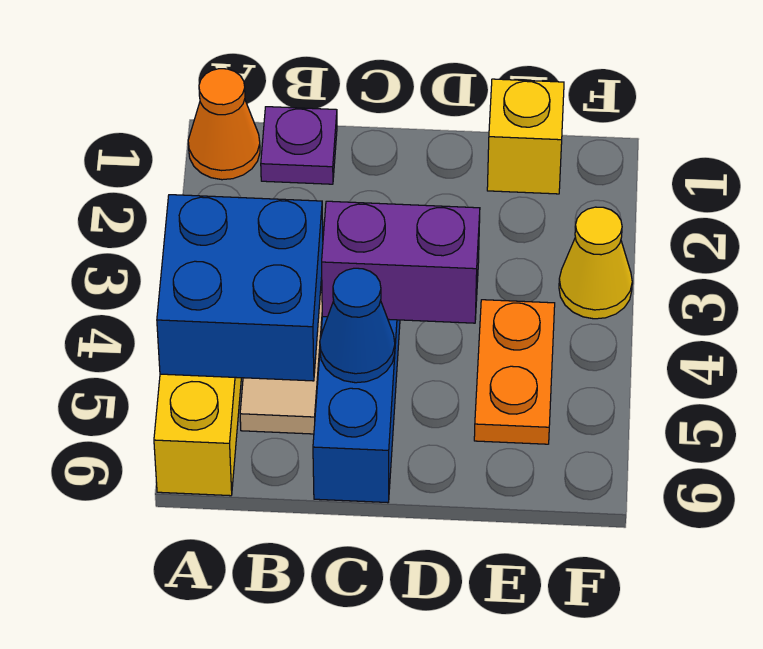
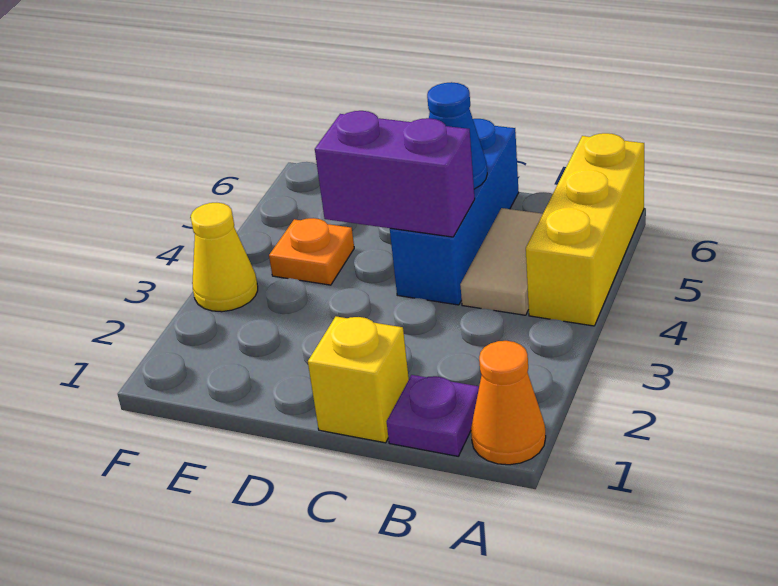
blue brick A4:B5 level 2 -> none
yellow brick E1 level 1 -> yellow brick C1 level 1
orange plate E4:E5 level 1 -> orange plate E4 level 1

